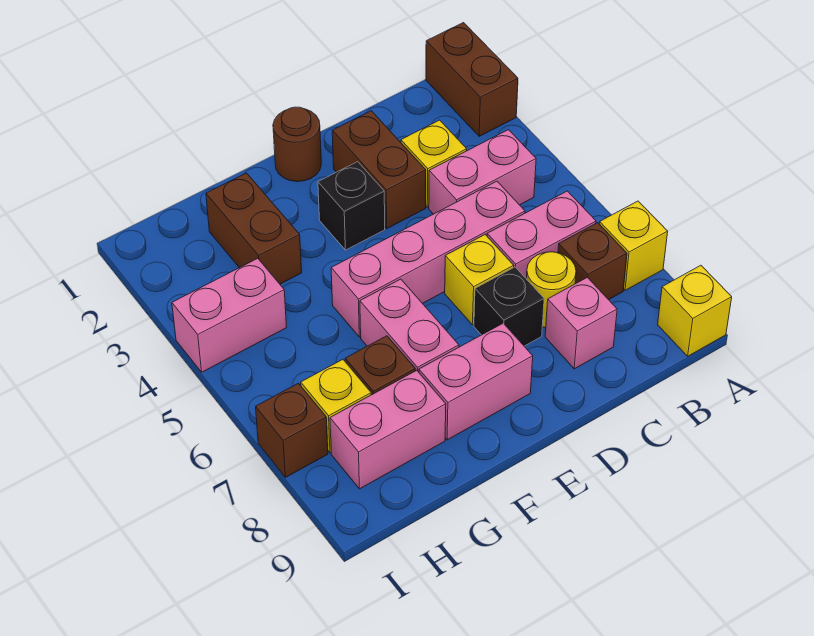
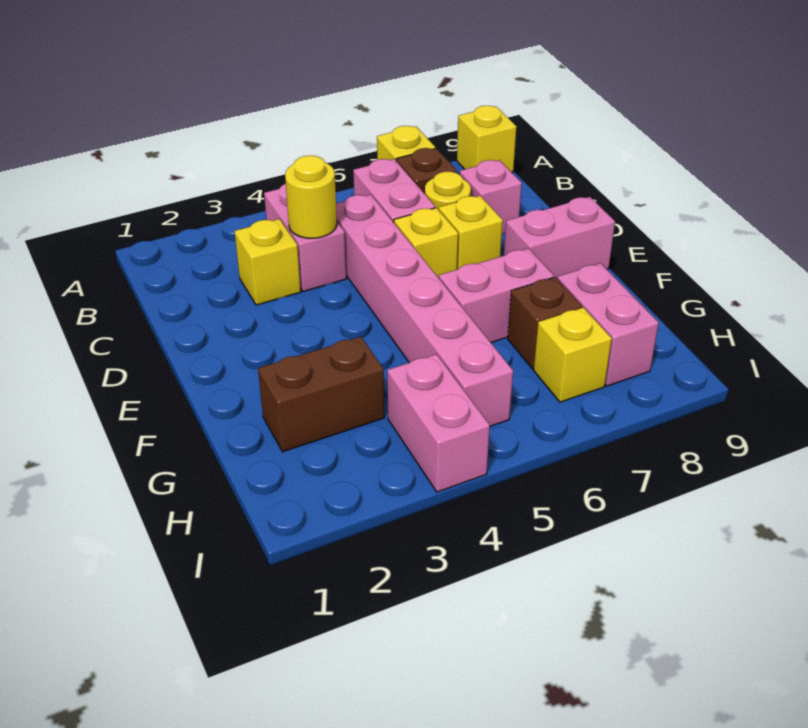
brown brick A1:A2 level 1 -> none
none -> yellow round brick C4 level 2
pink brick C5:F5 level 1 -> pink brick C5:H5 level 1
brown brick D2:D3 level 1 -> none
black brick D7 level 1 -> yellow brick D7 level 1
brown round brick E1 level 1 -> none
black brick E3 level 1 -> none
pink brick E8:F8 level 1 -> pink brick E8:E9 level 1
brown brick I7 level 1 -> none

